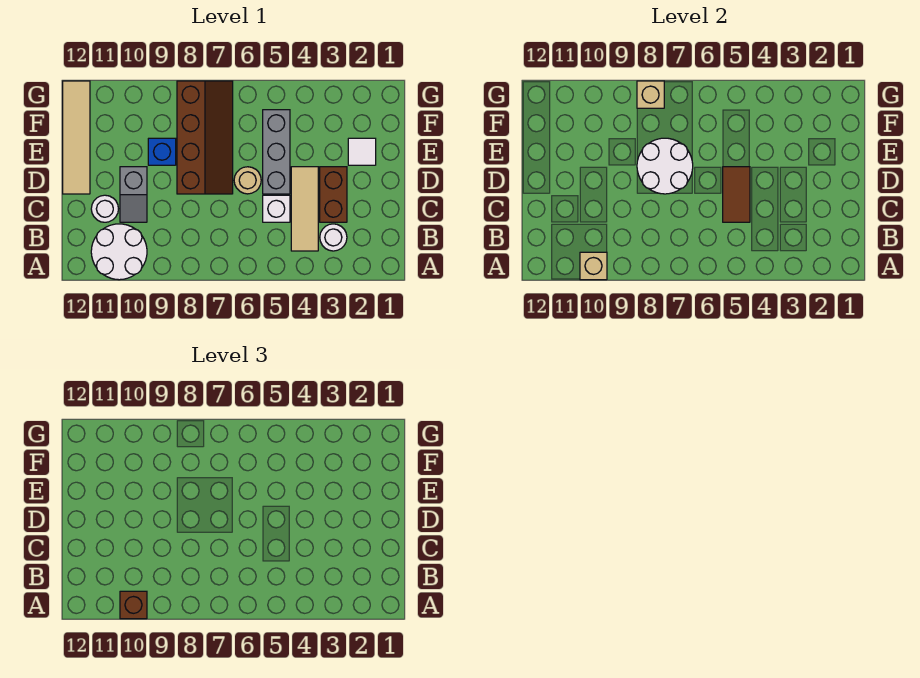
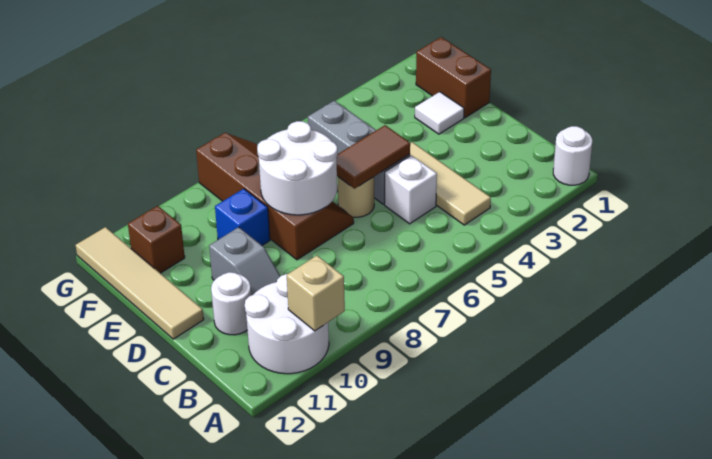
brown brick A10 level 3 -> brown brick F11 level 1
white round brick B3 level 1 -> white round brick A1 level 1
brown brick C3:D3 level 1 -> brown brick E1:F1 level 1
brown tile C5:D5 level 2 -> brown tile D5:D6 level 2
tan brick G8 level 2 -> none

